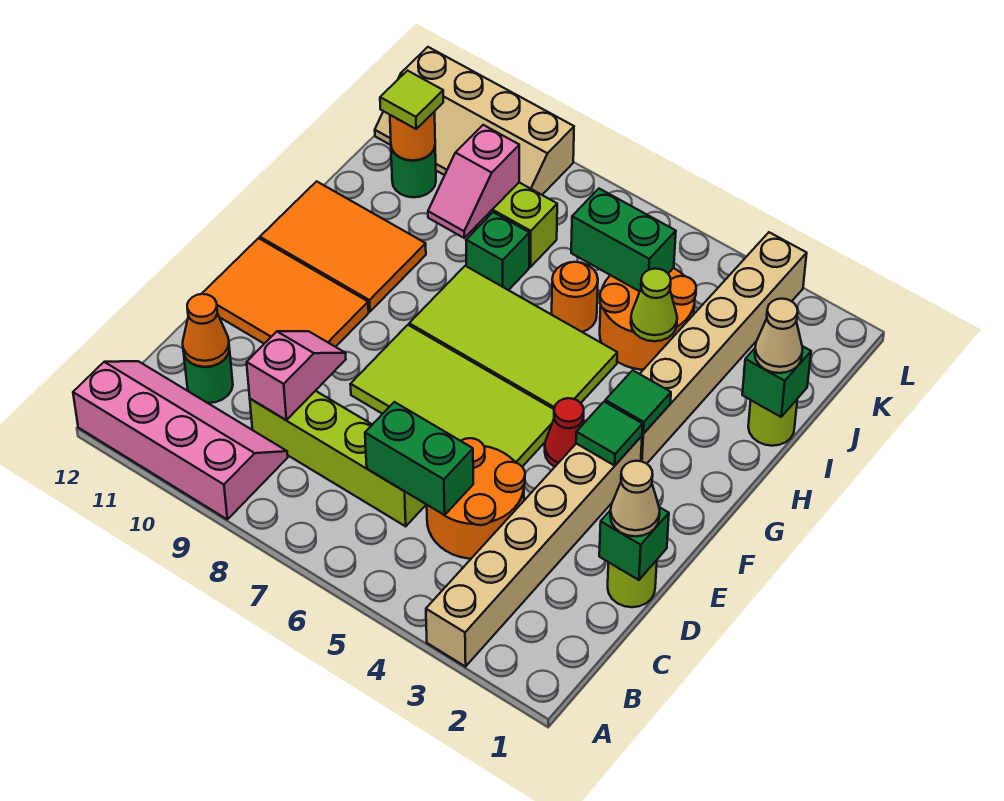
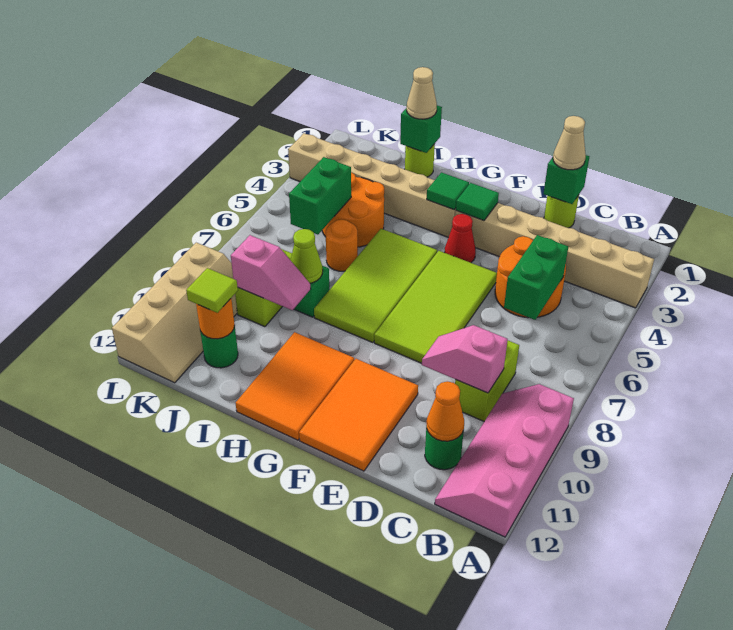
lime brick C6:C9 level 1 -> lime brick C8:C9 level 1
lime cone I4 level 2 -> lime cone I8 level 2

